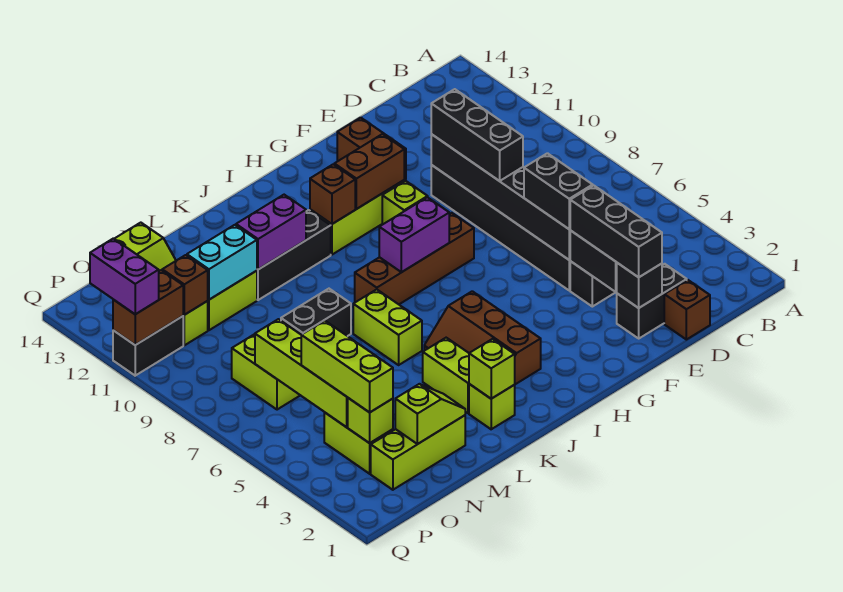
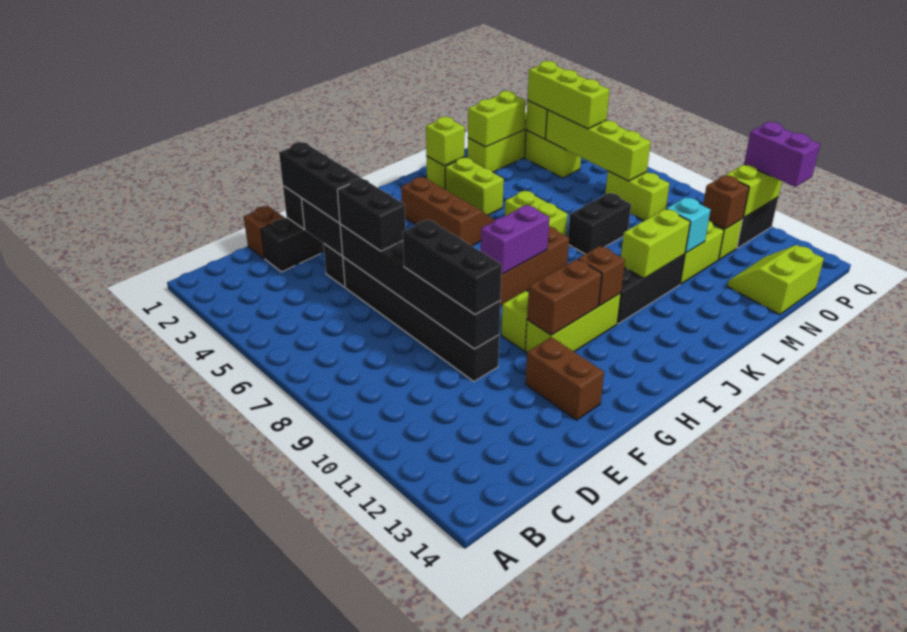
purple brick K11:L11 level 2 -> lime brick K11:L11 level 2
lime slope M2:N2 level 2 top N -> lime brick M2:N2 level 2
cyan brick M11:N11 level 2 -> cyan brick M11 level 2
brown brick P11:Q11 level 2 -> lime brick P11:Q11 level 2

